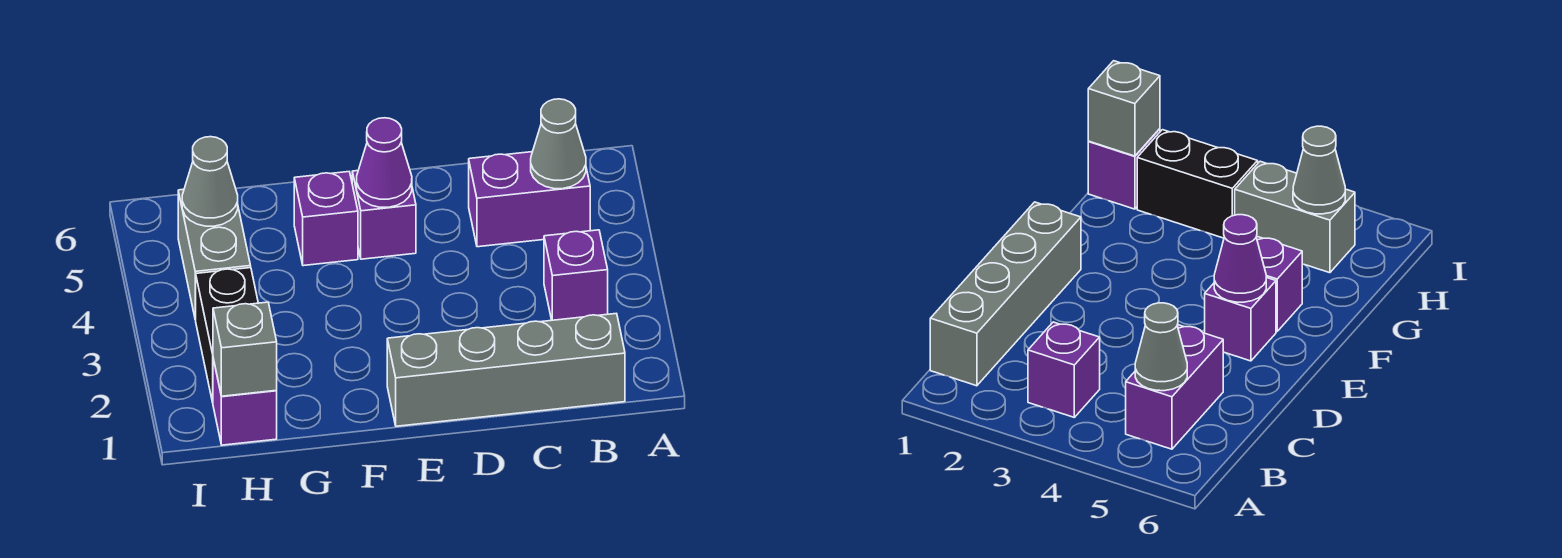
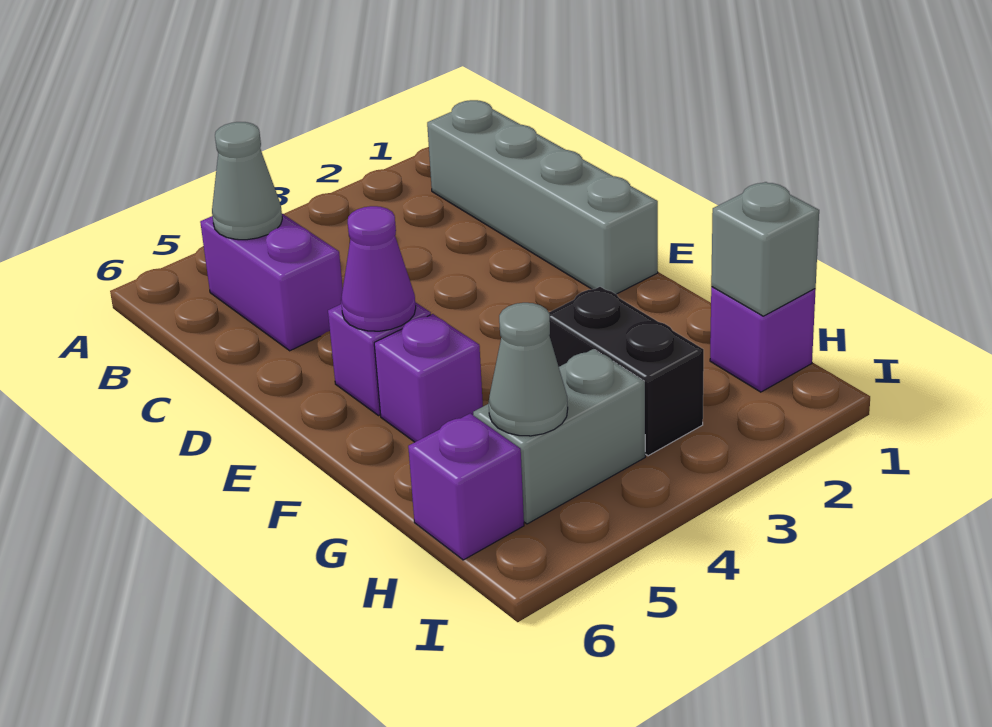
purple brick B3 level 1 -> purple brick H6 level 1
black brick H2:H3 level 1 -> black brick G3:H3 level 1

